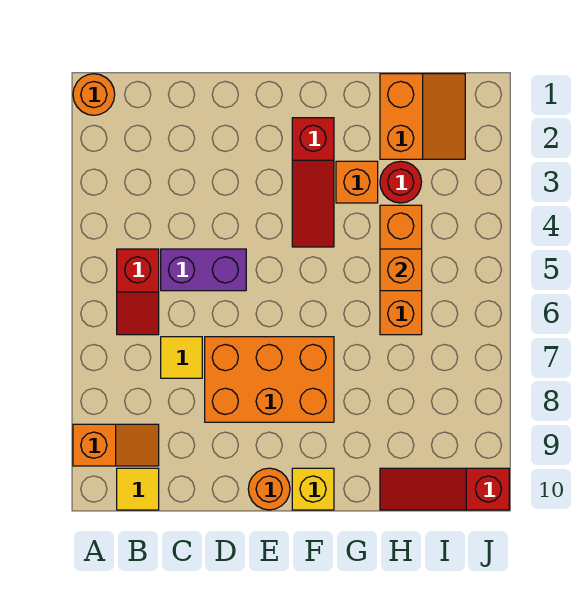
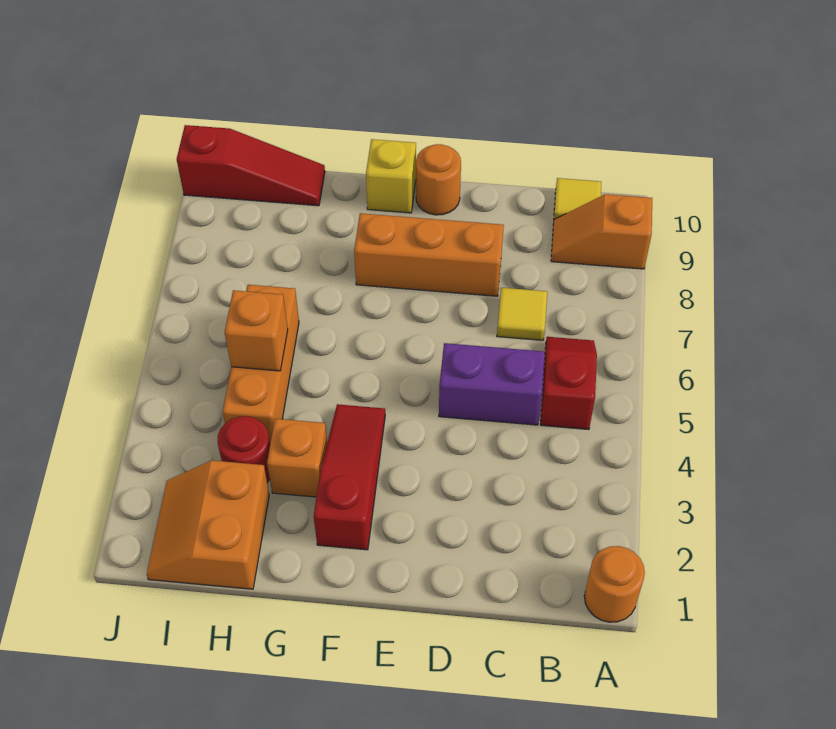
orange brick D7:F8 level 1 -> orange brick D8:F8 level 1

